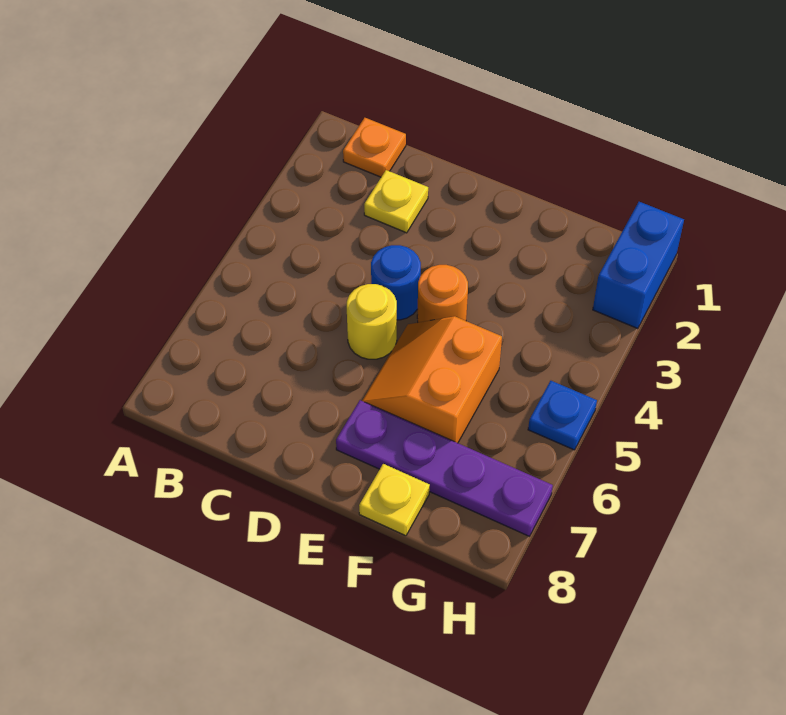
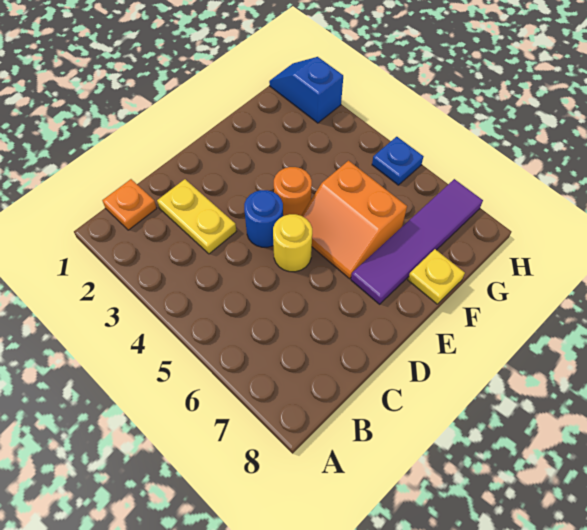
yellow plate C2 level 1 -> yellow plate C2:C3 level 1
purple plate E7:H7 level 1 -> purple tile E7:H7 level 1
blue brick H1:H2 level 1 -> blue slope H1:H2 level 1 top 2

